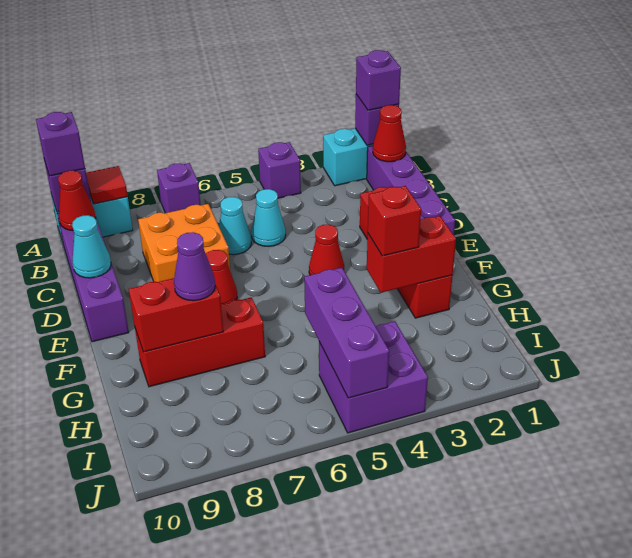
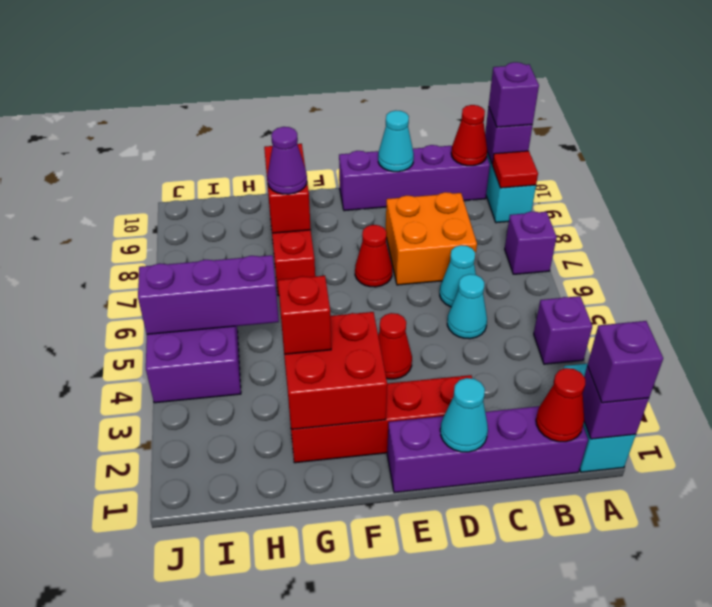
none -> cyan cone D1 level 2
red brick G2:G3 level 2 -> red brick F2:G3 level 2

